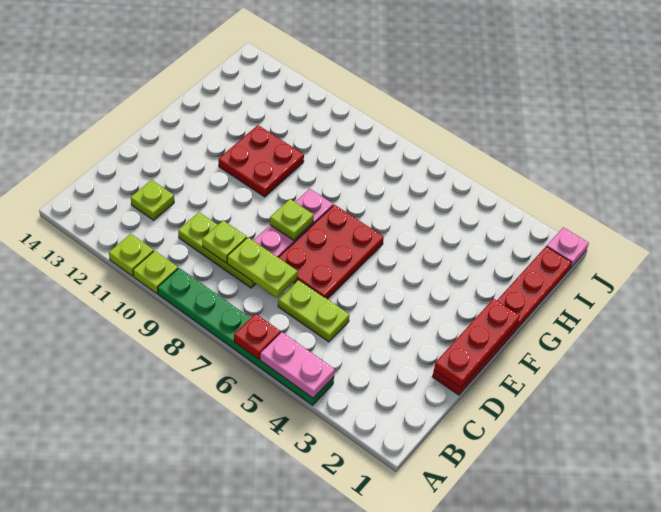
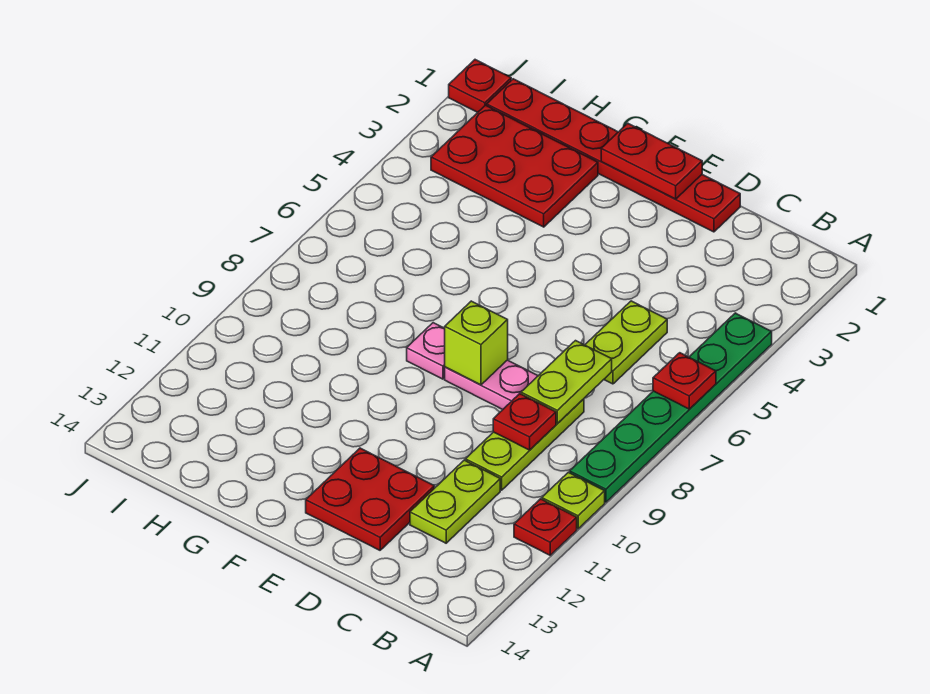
pink plate A4:A5 level 2 -> none
lime plate A11 level 1 -> red plate A11 level 1
lime plate C9 level 2 -> red plate C9 level 2
lime plate C12 level 1 -> lime plate C11:C12 level 1
red plate D1:F1 level 2 -> red plate E1:F1 level 2
red plate D6:F7 level 1 -> red plate G2:I3 level 1
lime plate E8 level 2 -> lime brick E8 level 2
red plate F10:G11 level 1 -> red plate D12:E13 level 1
pink plate J1 level 1 -> red plate J1 level 1

